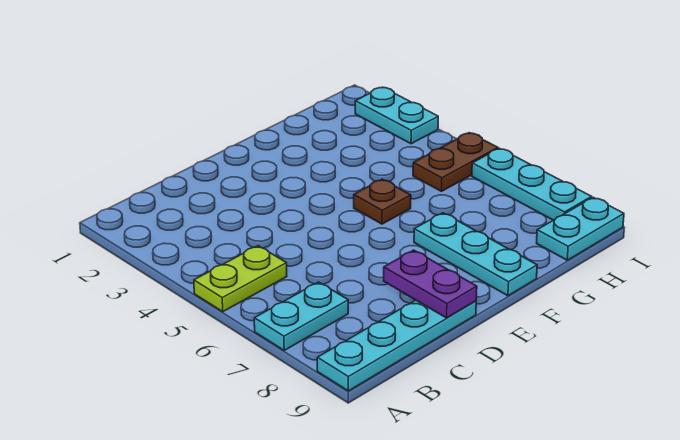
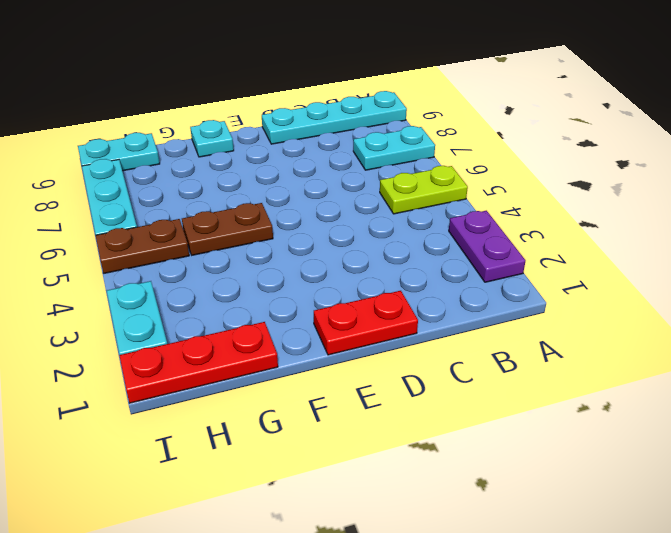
none -> red plate D1:E1 level 1
purple plate D8:D9 level 2 -> purple plate A2:A3 level 1
brown plate F5 level 1 -> brown plate F5:G5 level 1
cyan plate F7:F9 level 1 -> cyan plate F9 level 1
none -> red plate G1:I1 level 1

